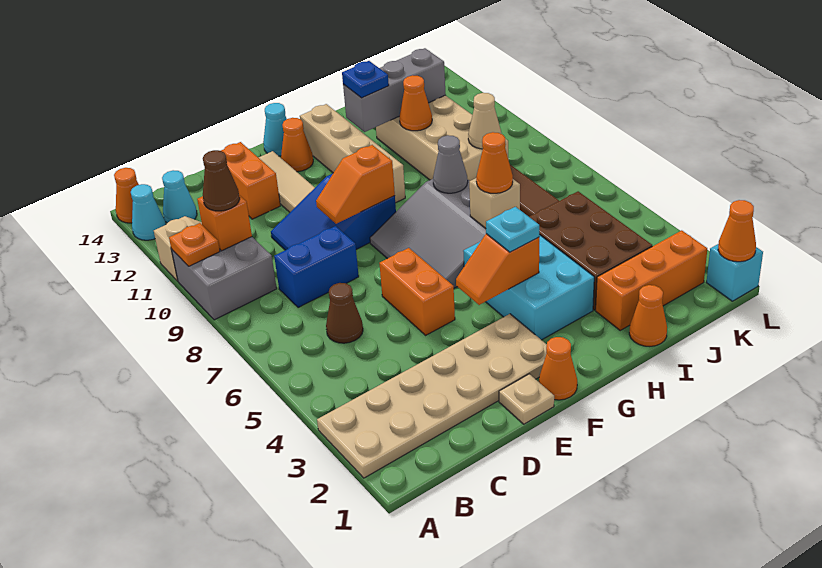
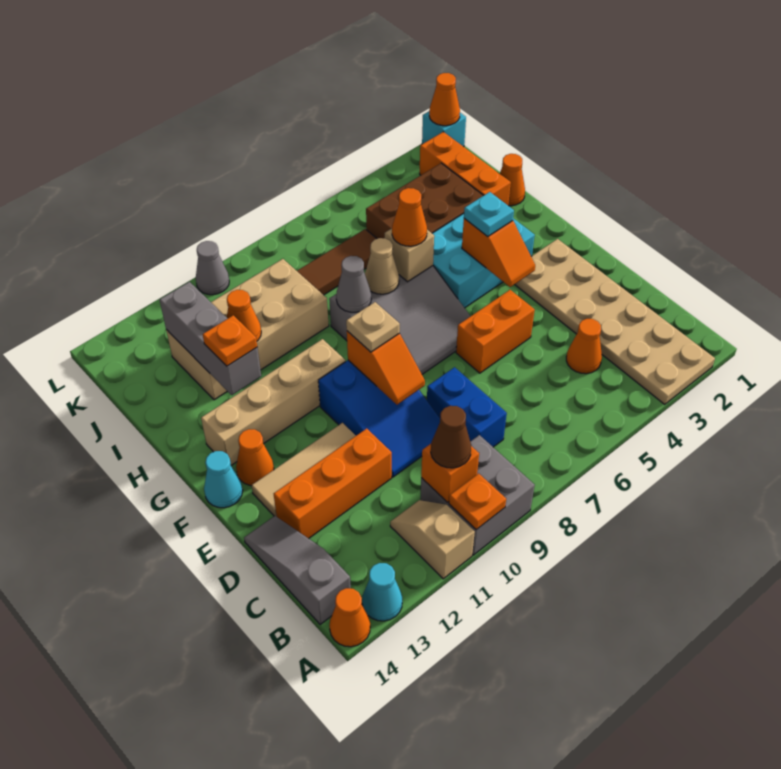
cyan cone B13 level 1 -> none
none -> grey slope B14:D14 level 1 top B
brown cone C6 level 1 -> none
orange brick D12:D13 level 1 -> orange brick D11:D13 level 1
tan plate E1 level 1 -> tan plate F9 level 3
orange cone F1 level 1 -> orange cone C4 level 1
blue plate H12 level 3 -> orange plate H12 level 3
tan cone J9 level 2 -> tan cone H7 level 2
none -> grey cone L10 level 1

